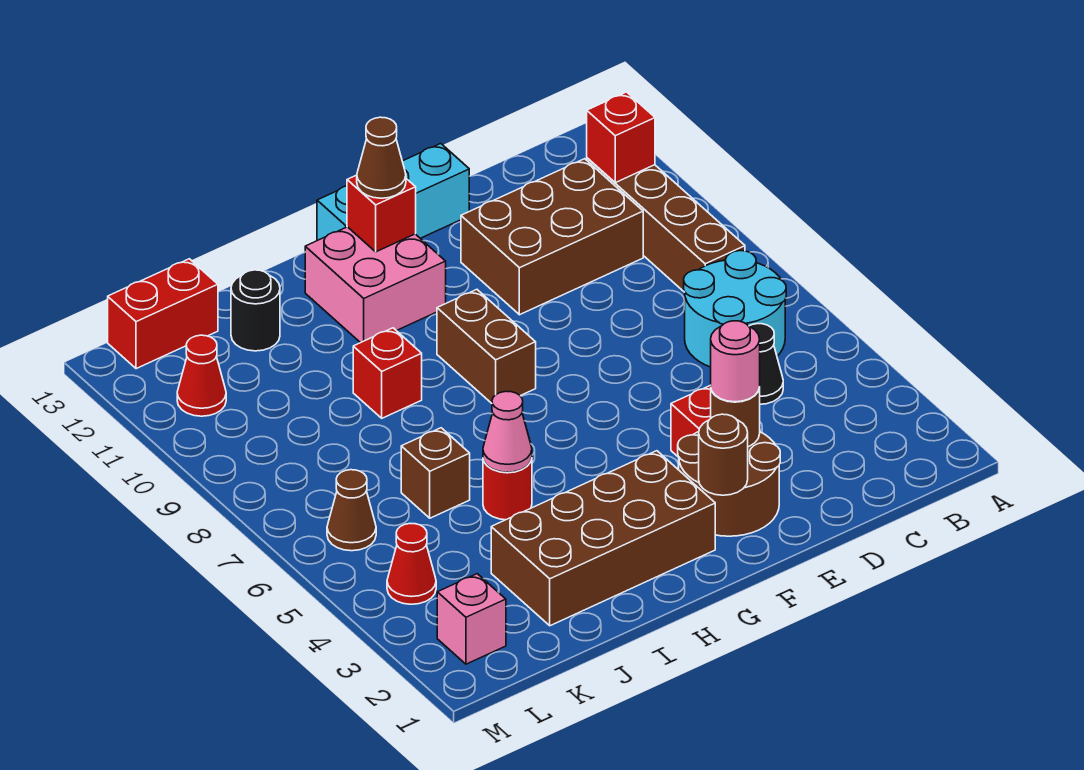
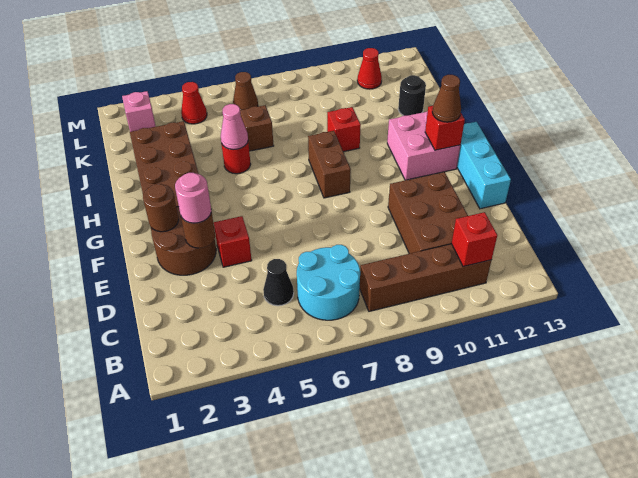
brown brick G8:G9 level 1 -> brown brick G8:H8 level 1
red brick K13:L13 level 1 -> none

